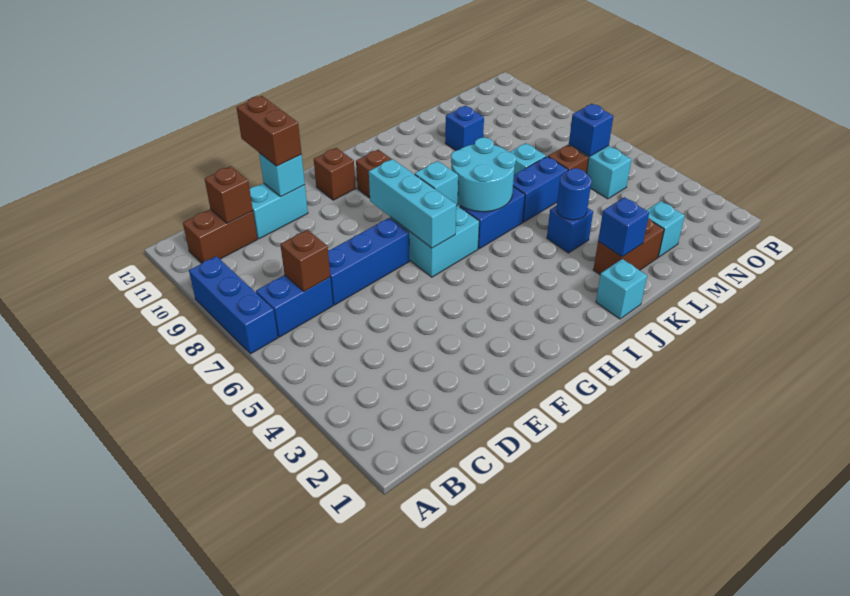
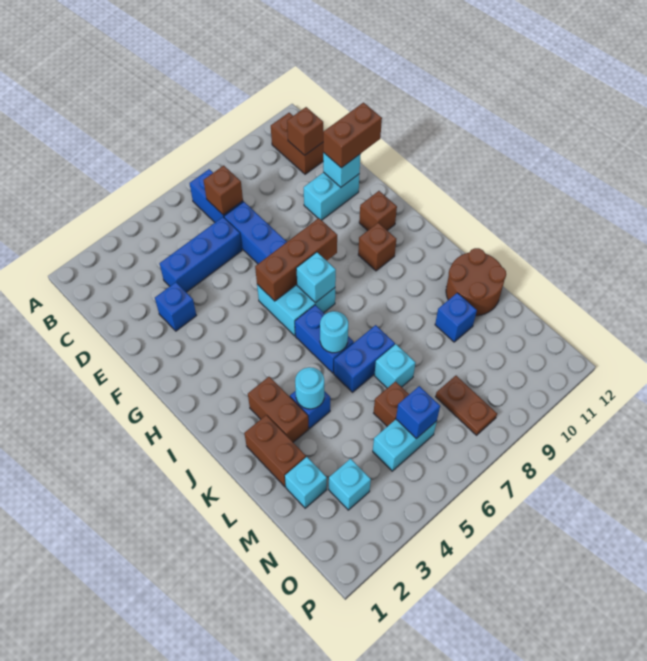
blue brick A7:A9 level 1 -> blue brick D4:D6 level 1
cyan brick D11:E11 level 1 -> cyan brick E10:E11 level 1
cyan brick G6:G8 level 2 -> brown brick G6:G8 level 2
cyan round brick I6:J7 level 2 -> cyan round brick J6 level 2
cyan brick J1 level 1 -> cyan brick N3 level 1
none -> brown brick J3:K3 level 1
blue brick K2 level 2 -> blue brick E3 level 1
blue round brick K4 level 2 -> cyan round brick K4 level 2
blue brick K6:L6 level 1 -> blue brick K6:K7 level 1
none -> brown round brick K11:L12 level 1
none -> brown plate N8:O8 level 1

